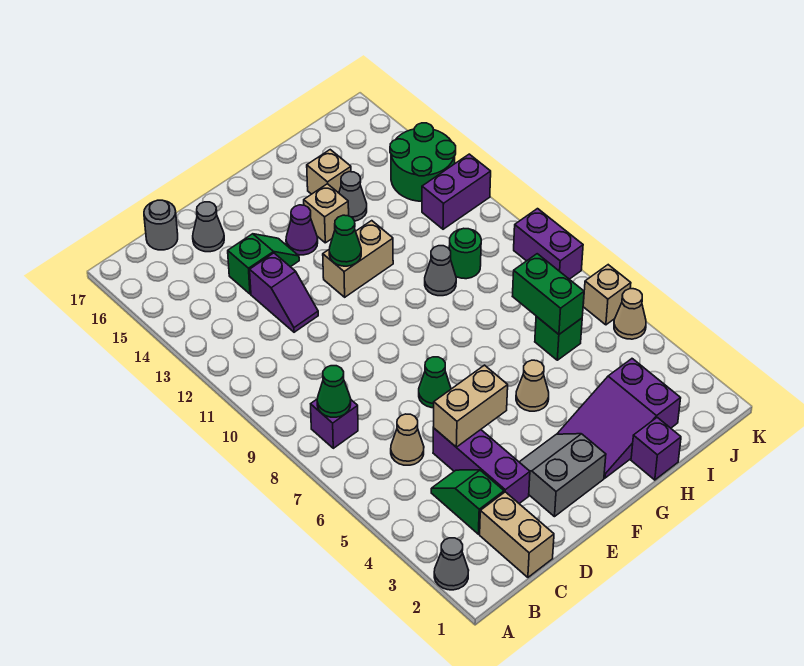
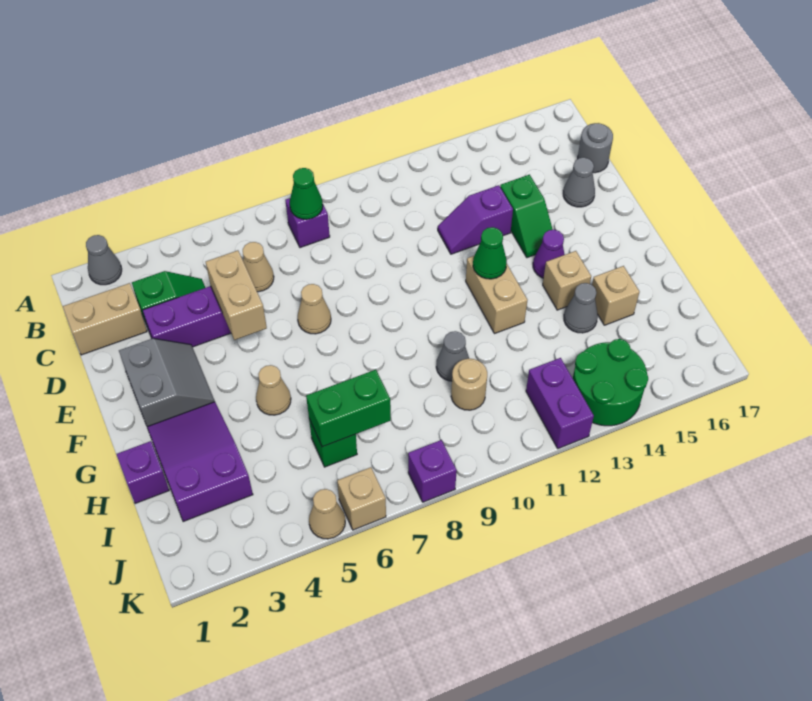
green cone E7 level 1 -> tan cone E7 level 1
green round brick I10 level 1 -> tan round brick I10 level 1
purple brick K8:K9 level 1 -> purple brick K8 level 1

